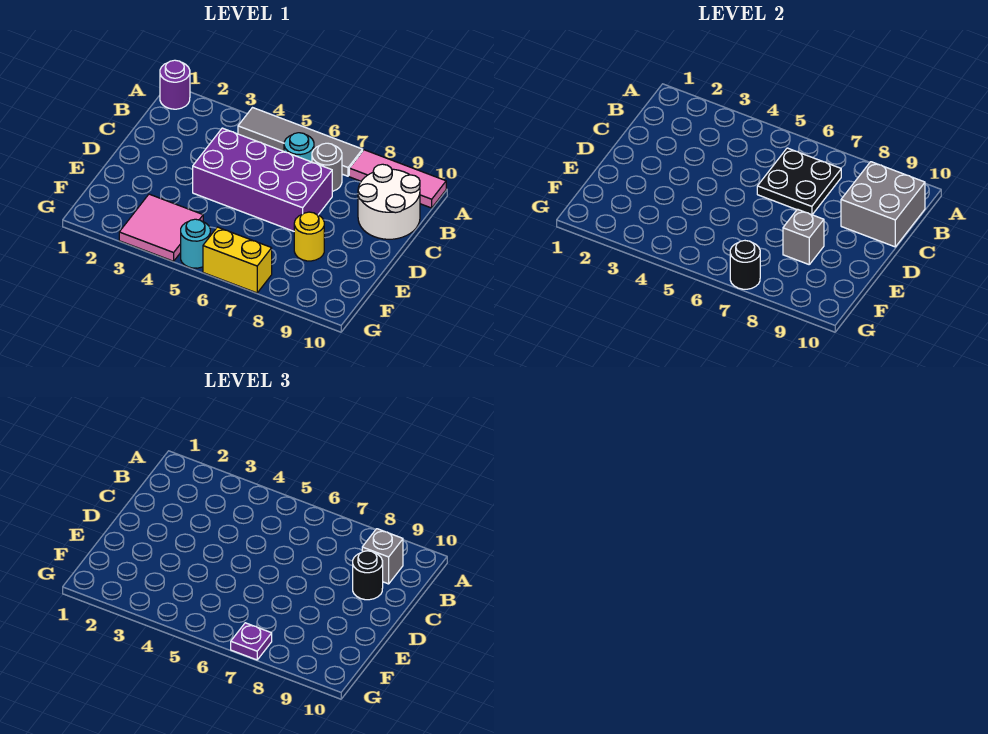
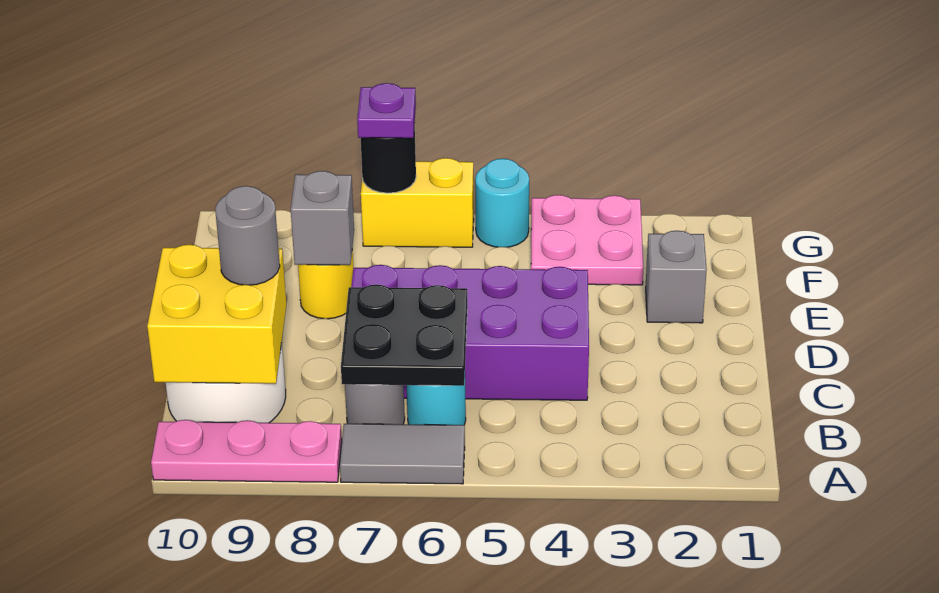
purple round brick A1 level 1 -> none
grey tile A4:A7 level 1 -> grey tile A6:A7 level 1
pink tile A8:A10 level 1 -> pink plate A8:A10 level 1
grey brick B9:C10 level 2 -> yellow brick B9:C10 level 2
grey brick B9 level 3 -> grey brick E2 level 1
black round brick C9 level 3 -> grey round brick C9 level 3
pink tile F3:G4 level 1 -> pink plate F3:G4 level 1

